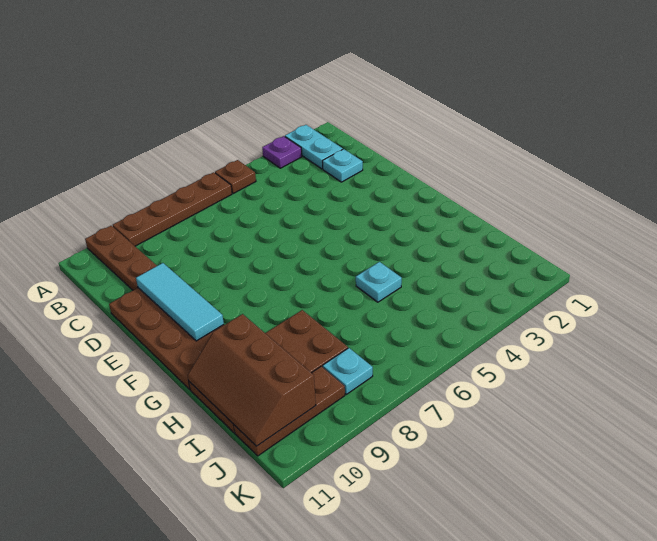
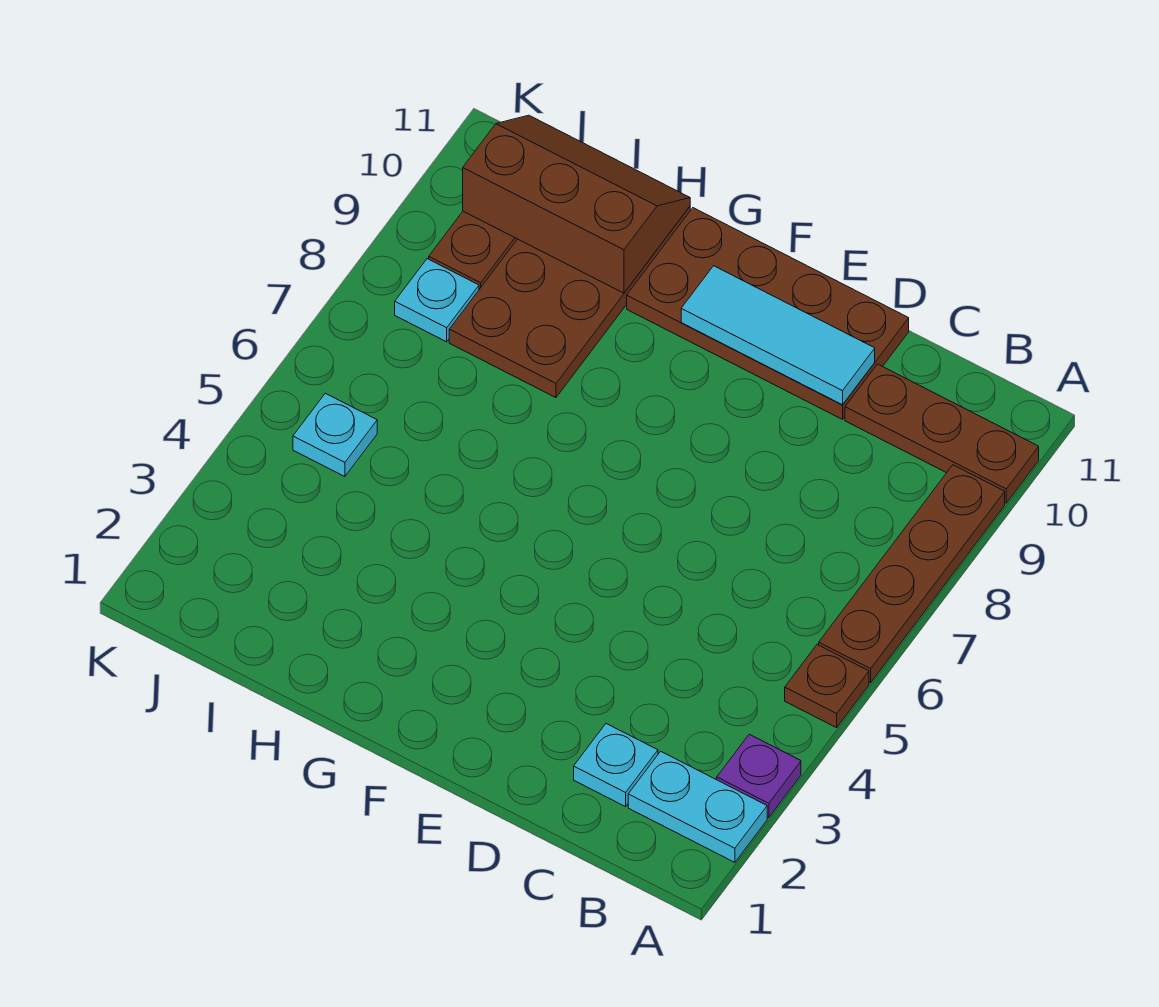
cyan plate H5 level 1 -> cyan plate J5 level 1

